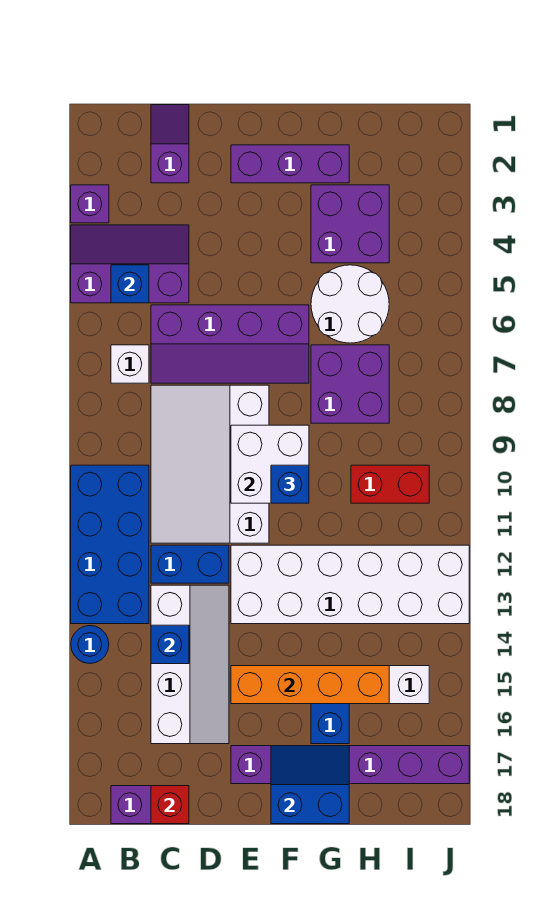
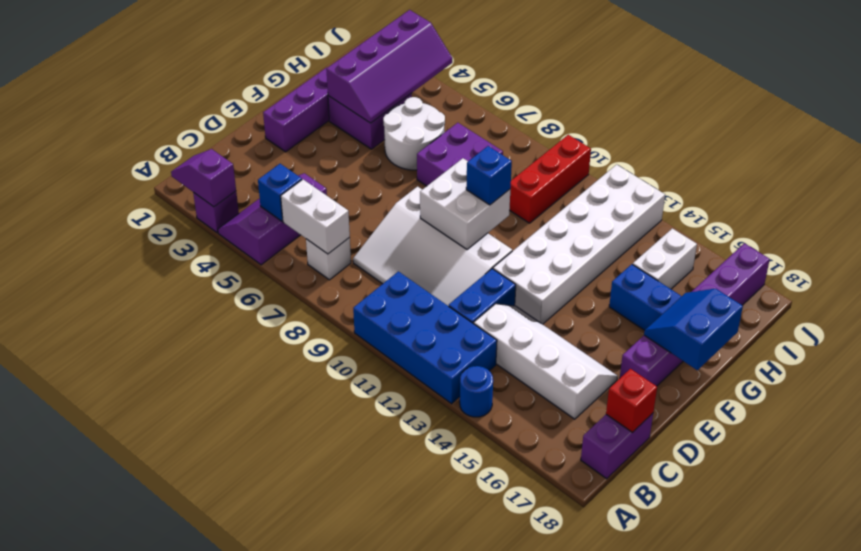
none -> white brick B6:B7 level 2
purple slope C1:C2 level 1 top 2 -> purple slope A2:A3 level 2 top 3
purple slope C6:F7 level 1 top 6 -> purple slope G3:J4 level 2 top 3
blue brick C14 level 2 -> none
orange brick E15:H15 level 2 -> none
red brick H10:I10 level 1 -> red brick H10:J10 level 1

